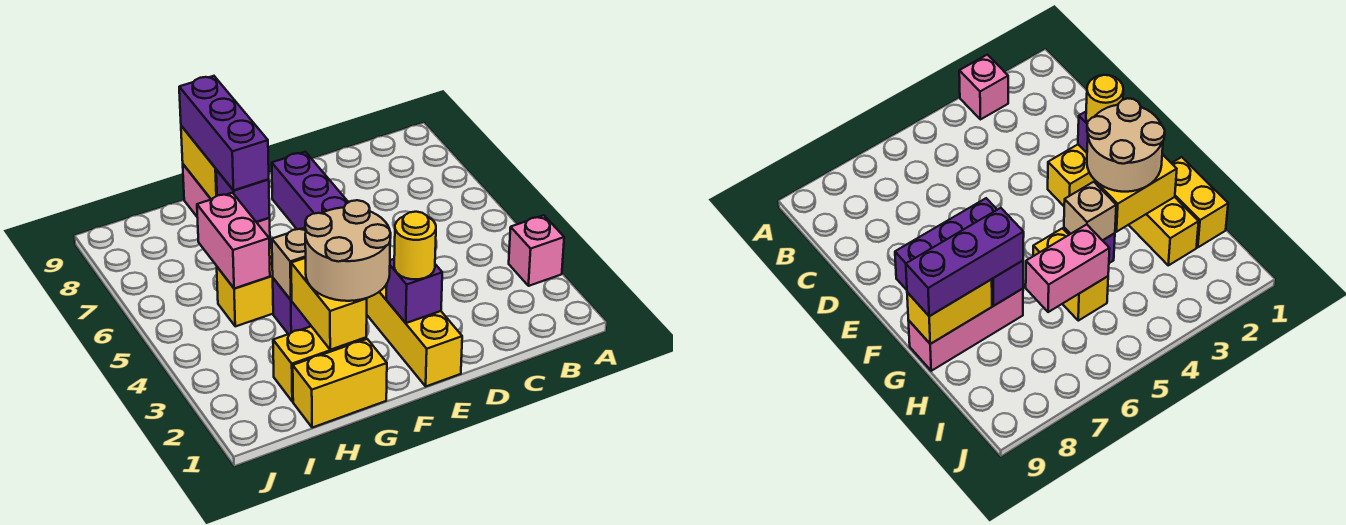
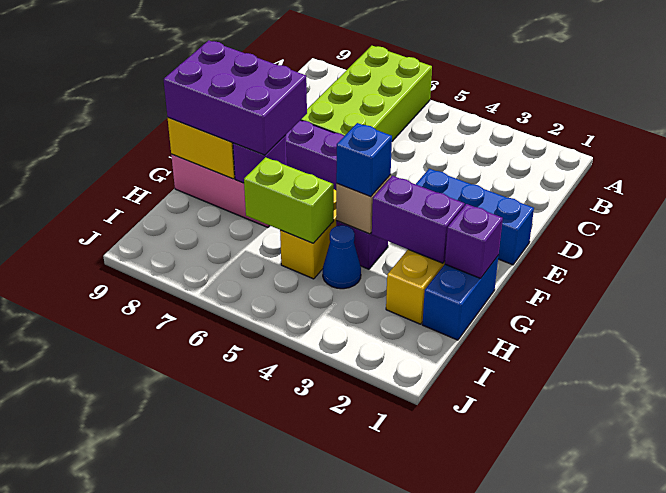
pink brick A3 level 1 -> none
none -> lime brick A6:D7 level 1
yellow brick E1:E3 level 1 -> blue brick E1:E3 level 1
purple brick E2 level 2 -> purple brick G1 level 2
yellow round brick E2 level 3 -> none
tan round brick F2:G3 level 3 -> none
yellow brick G1:H1 level 1 -> blue brick G1:H1 level 1
yellow brick G2:G3 level 2 -> purple brick G2:G3 level 2
none -> blue brick G4 level 3
purple brick G7:G9 level 3 -> purple brick F7:G9 level 3
none -> blue cone H4 level 1
pink brick H5:H6 level 2 -> lime brick H5:H6 level 2

